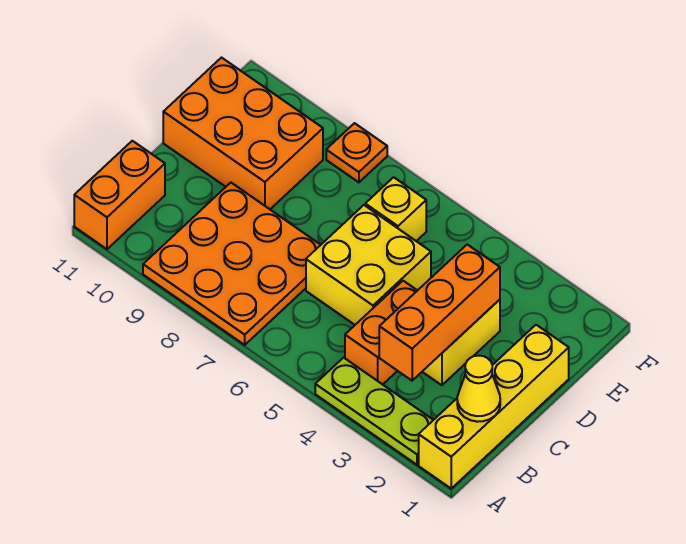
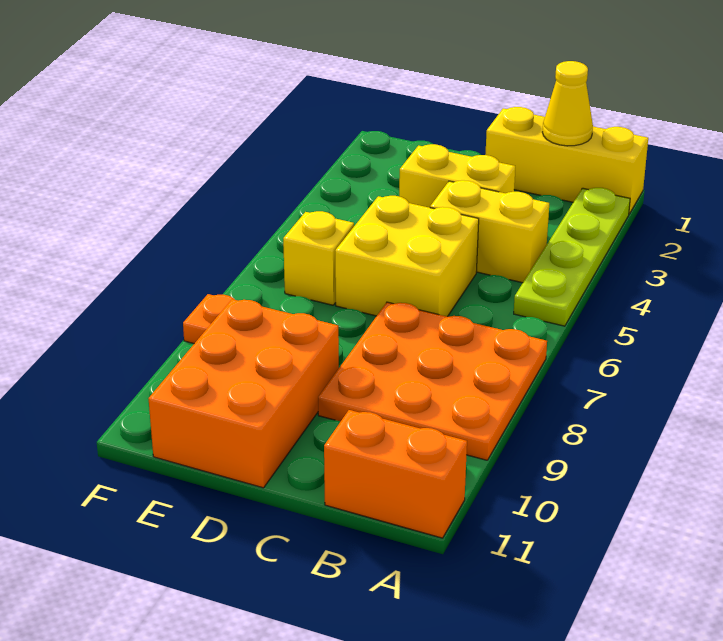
yellow brick A1:D1 level 1 -> yellow brick A1:C1 level 1
lime plate A2:A4 level 1 -> lime plate A2:A5 level 1
orange brick B3:D3 level 2 -> none
orange brick B4:C4 level 1 -> yellow brick B4:C4 level 1

